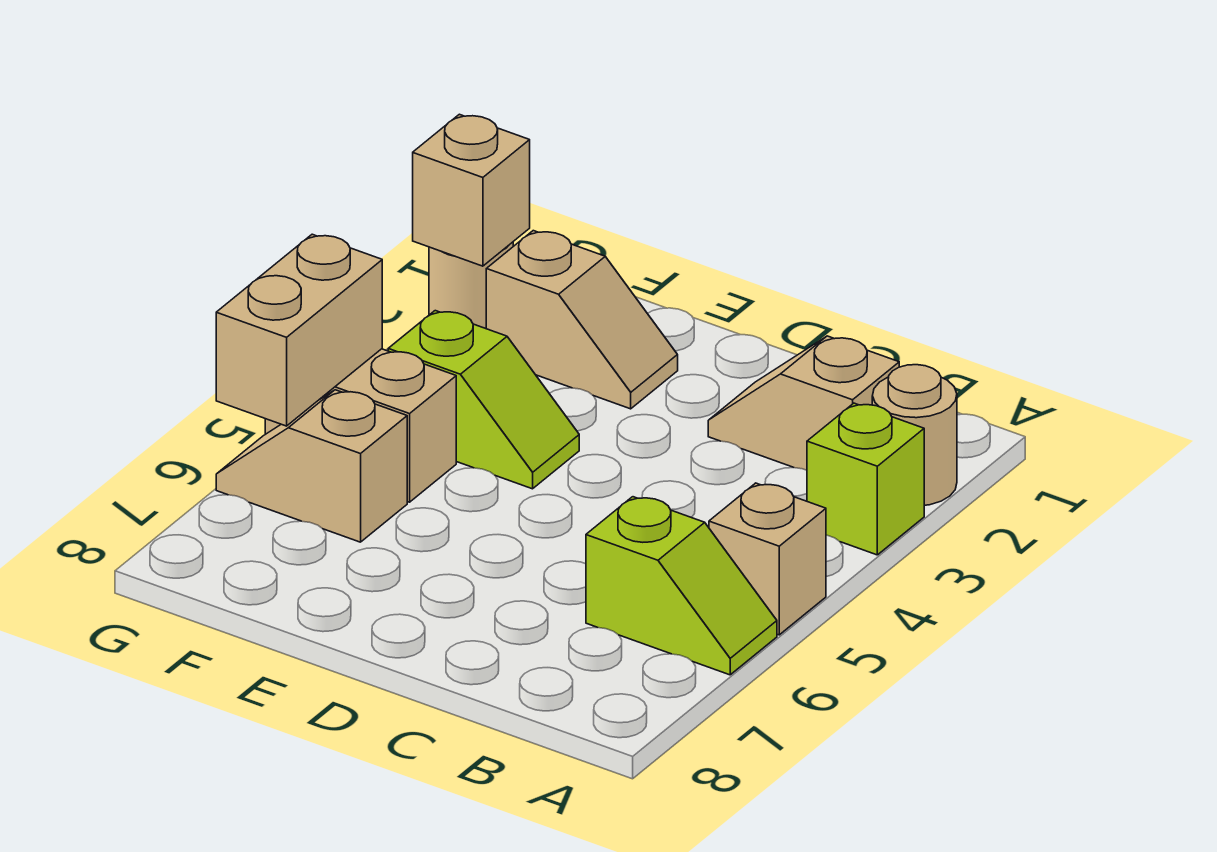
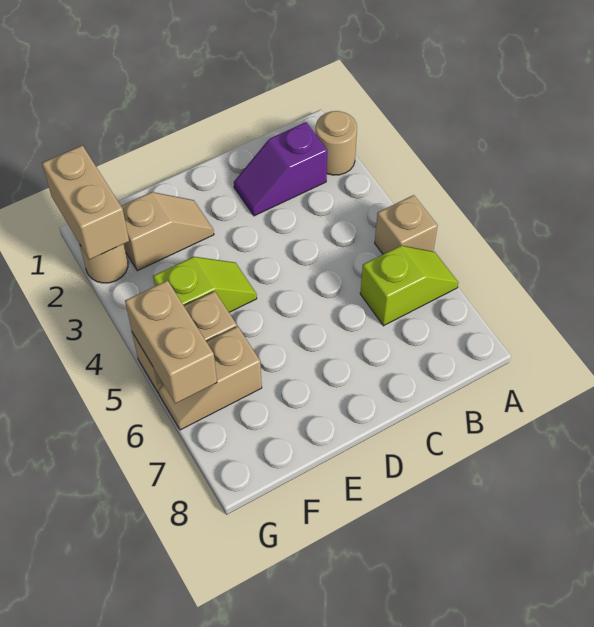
lime brick A3 level 1 -> none
tan slope B2:C2 level 1 top B -> purple slope B2:C2 level 1 top B
tan brick G2 level 2 -> tan brick G1:G2 level 2

